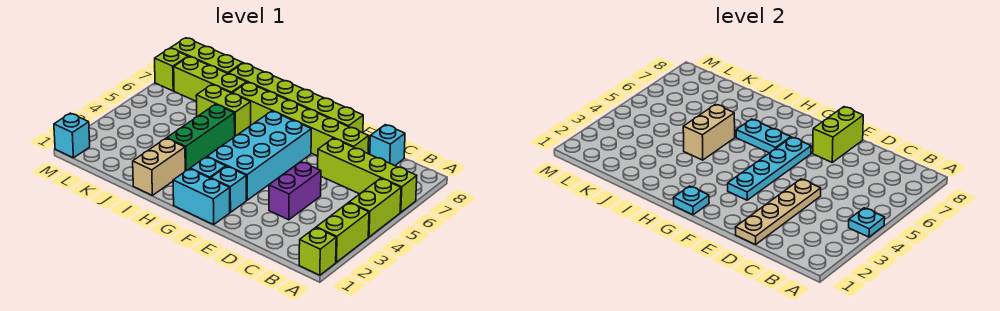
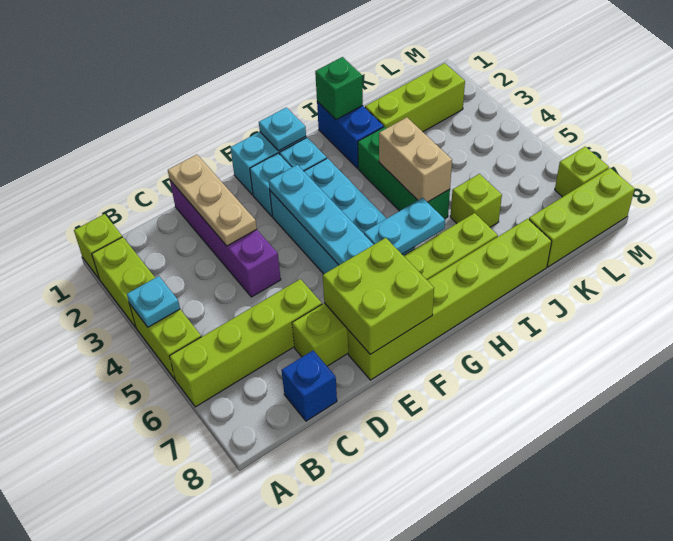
cyan brick C8 level 1 -> blue brick C8 level 1
tan plate D1:D4 level 2 -> tan plate D1:D3 level 2
purple brick D3:D4 level 1 -> purple brick D1:D4 level 1
lime brick E7:E8 level 2 -> lime brick E7:F8 level 2
tan brick I1:I2 level 1 -> blue brick I1:I2 level 1
none -> green brick I1 level 2
lime brick I6:J6 level 1 -> lime brick J6 level 1
lime brick J7:L7 level 1 -> lime brick J2:L2 level 1
cyan brick M1 level 1 -> none

